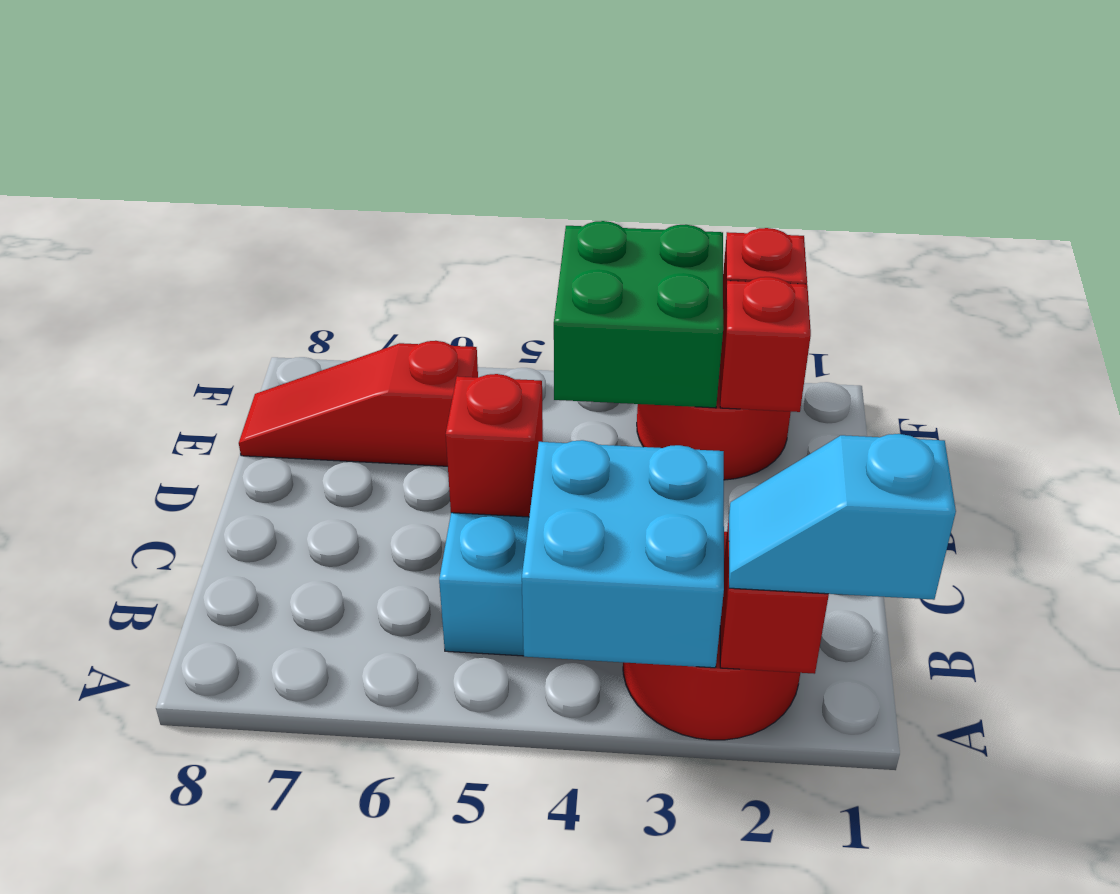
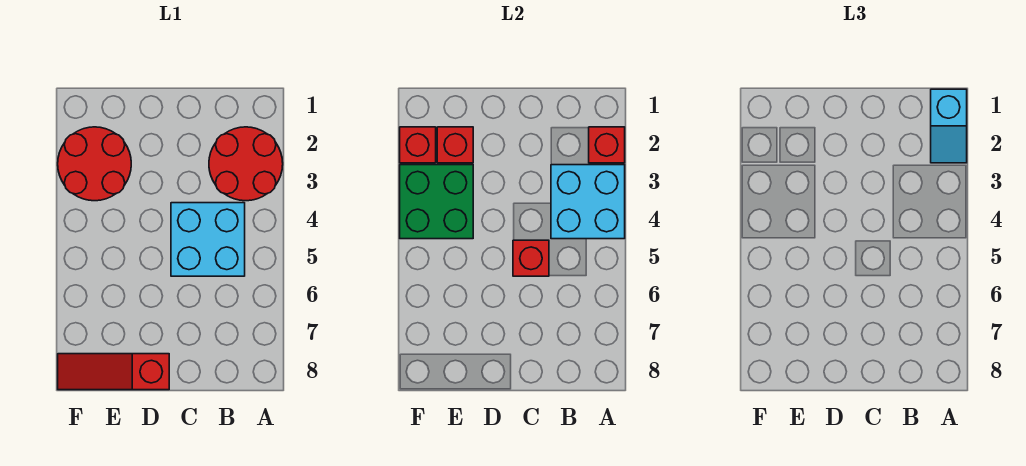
red slope E6:E8 level 1 top 6 -> red slope D8:F8 level 1 top D

